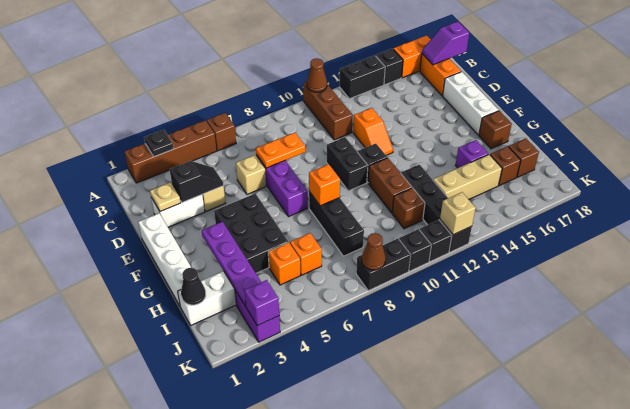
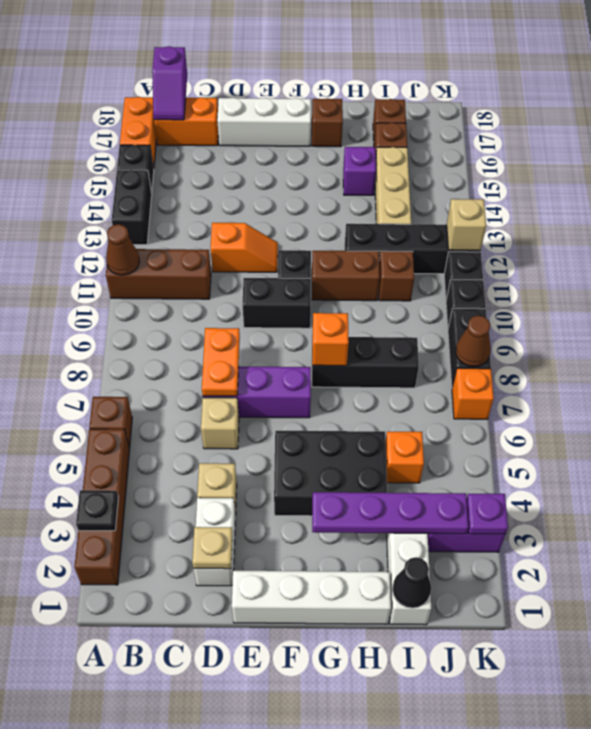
black slope D3:D4 level 2 top 3 -> none
orange brick I6 level 1 -> orange brick K7 level 1
purple brick K3 level 2 -> purple plate K3 level 2

